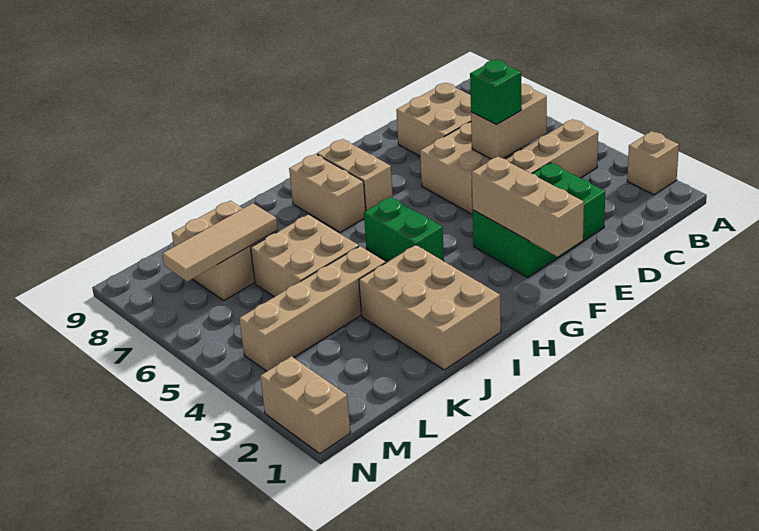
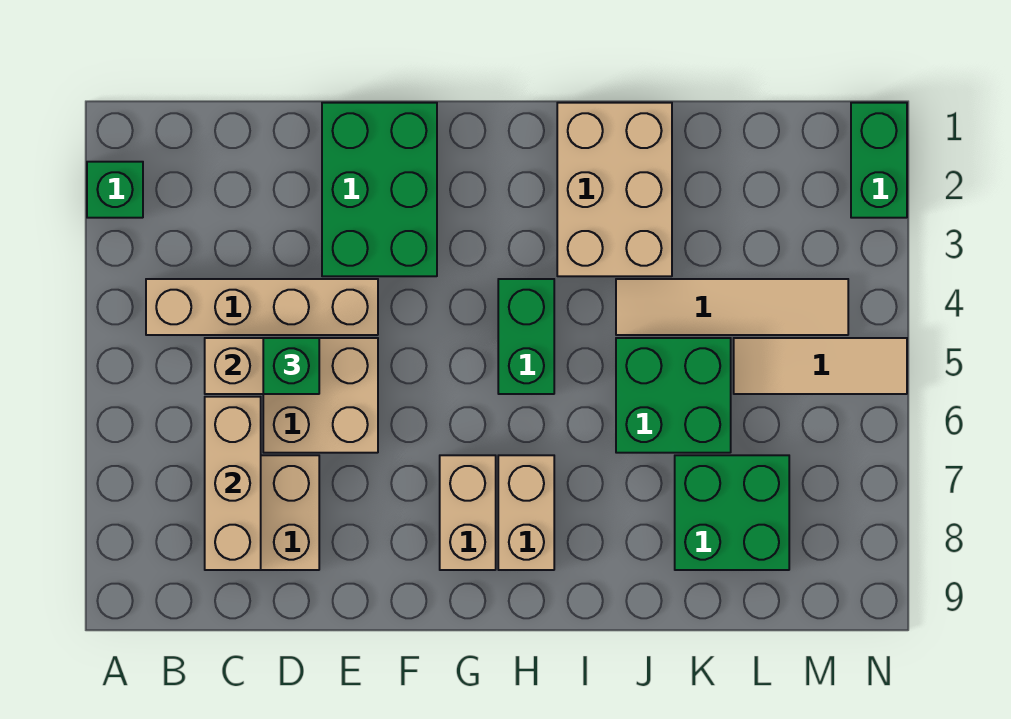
tan brick A2 level 1 -> green brick A2 level 1
green brick D2:F3 level 1 -> green brick E1:F3 level 1
tan brick F1:F3 level 2 -> tan brick C6:C8 level 2
tan brick J4:M4 level 1 -> tan tile J4:M4 level 1
tan brick J5:K6 level 1 -> green brick J5:K6 level 1
tan brick K7:L8 level 1 -> green brick K7:L8 level 1
tan tile K7:M7 level 2 -> tan tile L5:N5 level 1
tan brick N1:N2 level 1 -> green brick N1:N2 level 1

